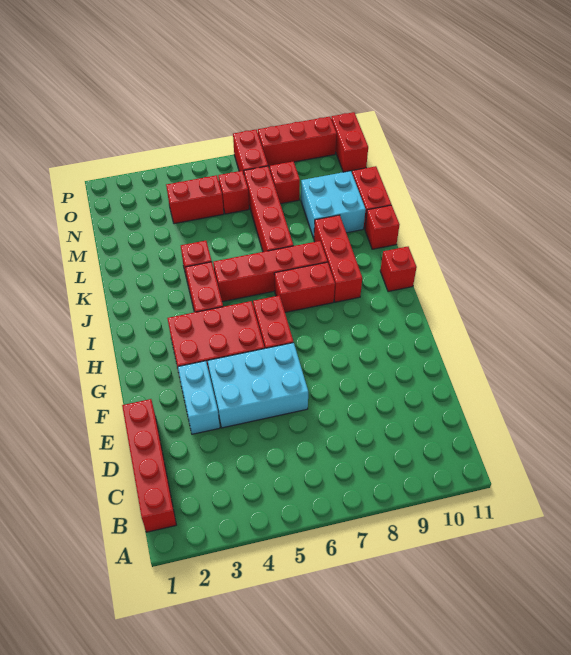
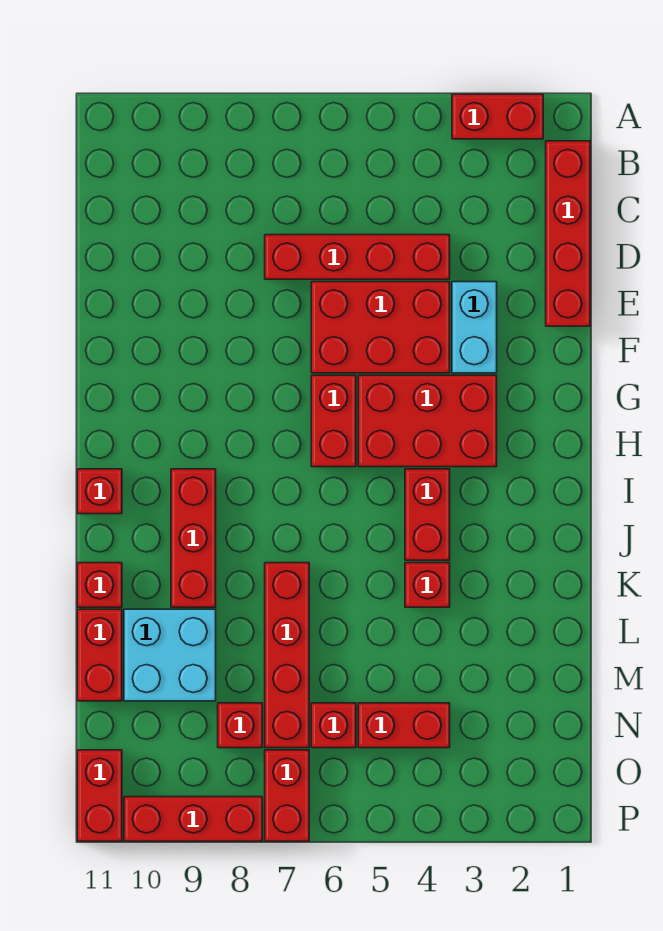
cyan brick E4:F6 level 1 -> red brick E4:F6 level 1
red brick I7:I8 level 1 -> red brick A2:A3 level 1
red brick J5:J8 level 1 -> red brick D4:D7 level 1

